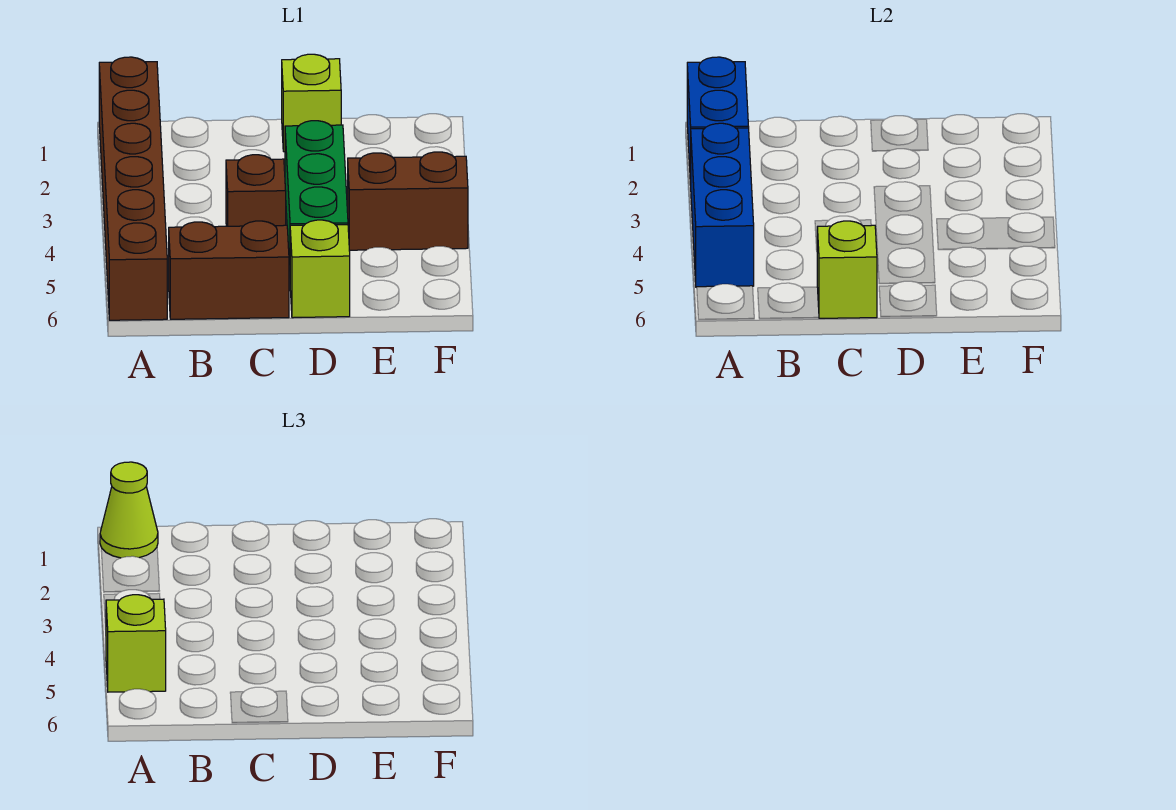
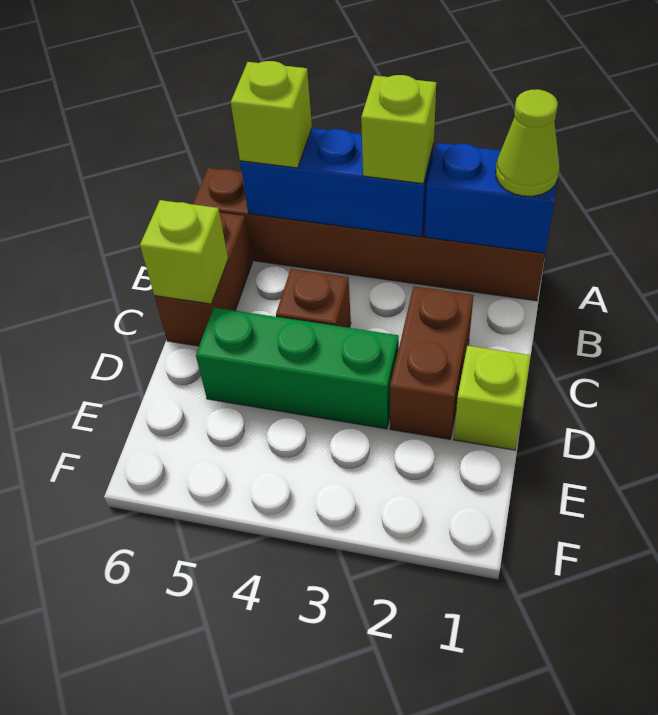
lime brick D6 level 1 -> lime brick A3 level 3
brown brick E4:F4 level 1 -> brown brick C2:D2 level 1

